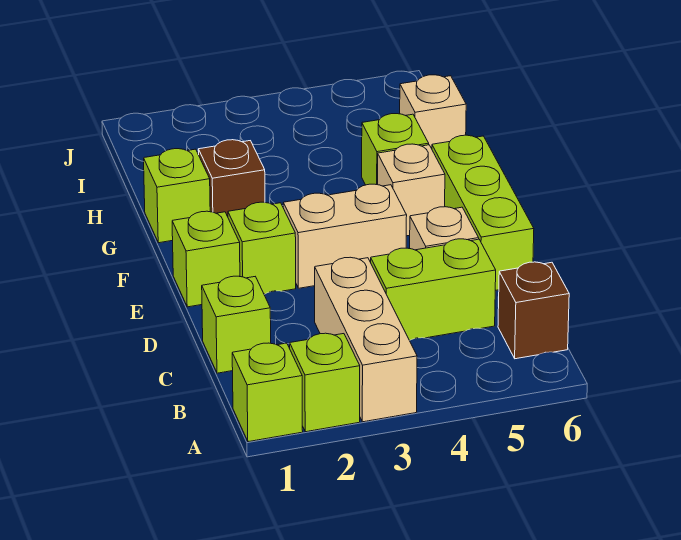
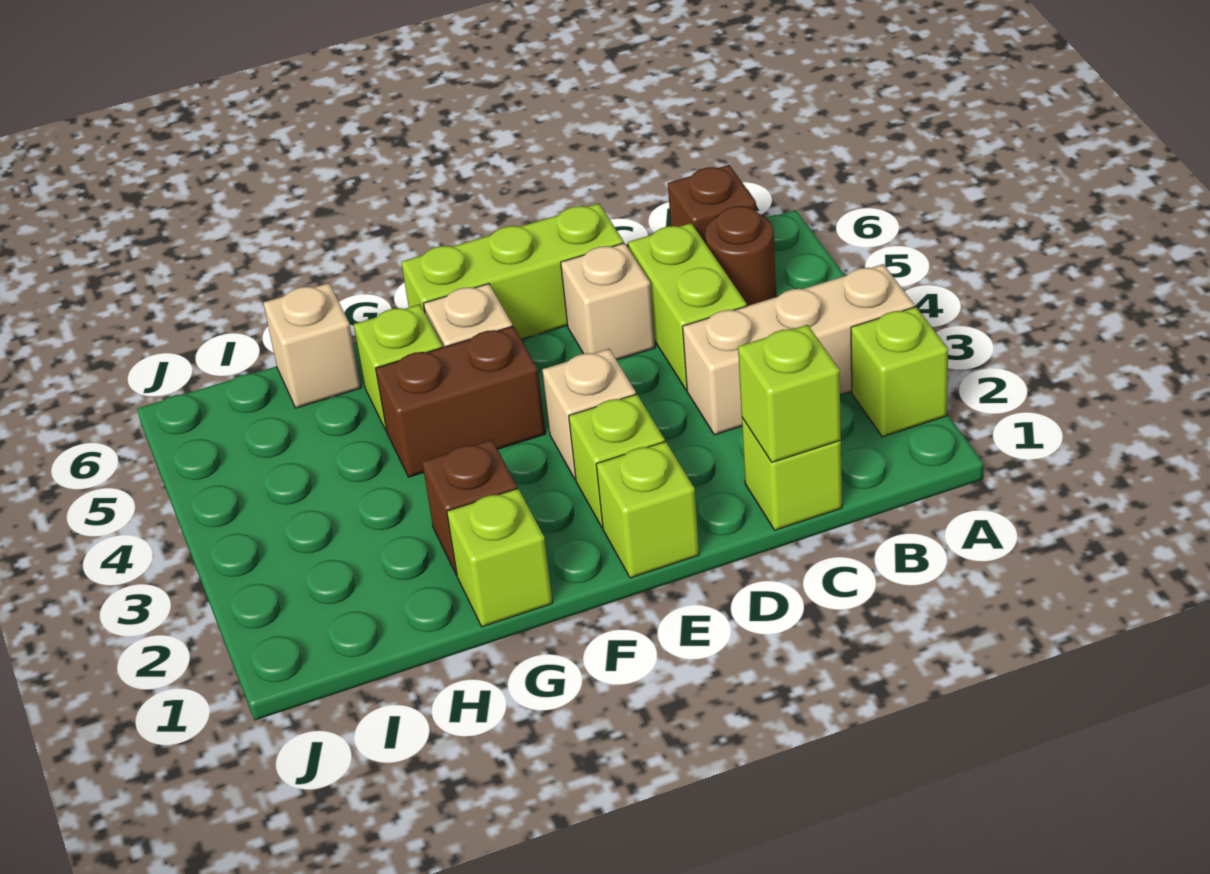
lime brick A1 level 1 -> lime brick C1 level 2
none -> brown round brick B5 level 1
tan brick E3:E4 level 1 -> tan brick E3 level 1
none -> brown brick F4:G4 level 1

